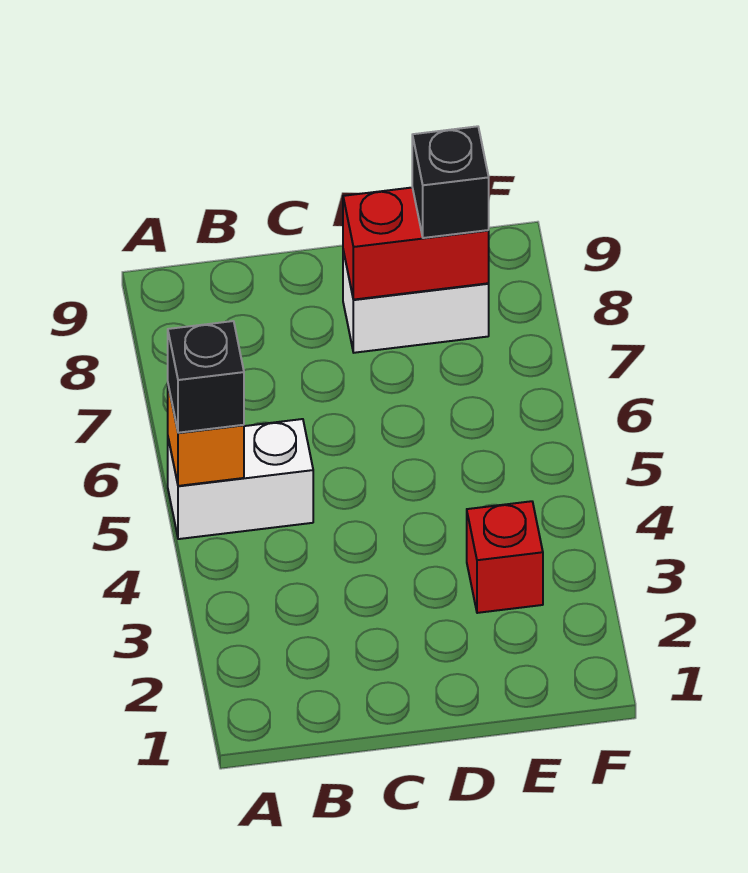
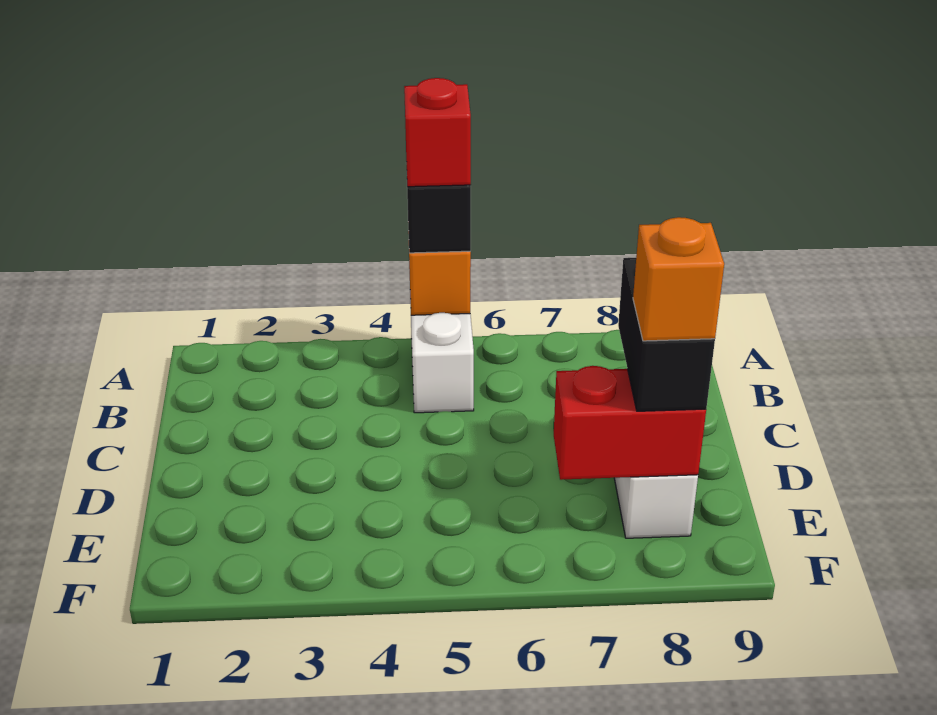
red brick D8:E8 level 2 -> red brick E7:E8 level 2
red brick E3 level 1 -> red brick A5 level 4
black brick E8 level 3 -> black brick D8:E8 level 3
none -> orange brick E8 level 4

